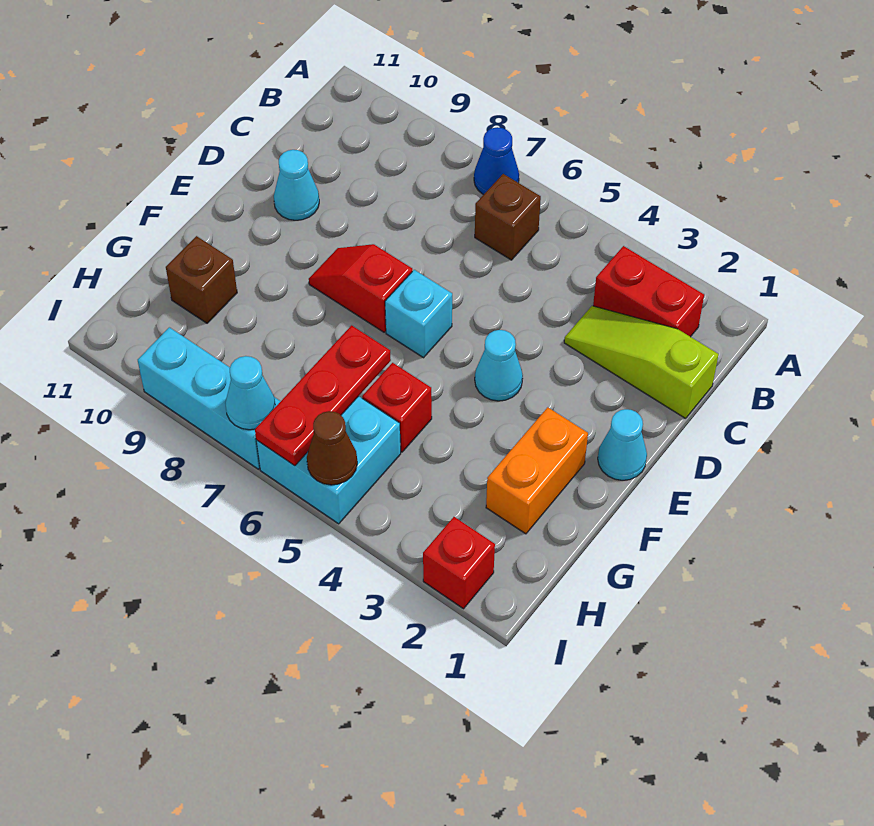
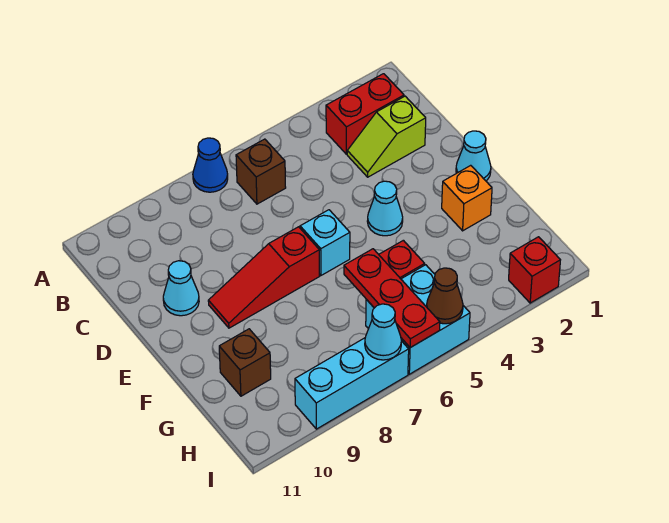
lime slope C1:C3 level 1 top 1 -> lime slope C2:C3 level 1 top 2
red slope E7:E8 level 1 top 7 -> red slope E7:E9 level 1 top 7
orange brick F2:G2 level 1 -> orange brick F2 level 1

